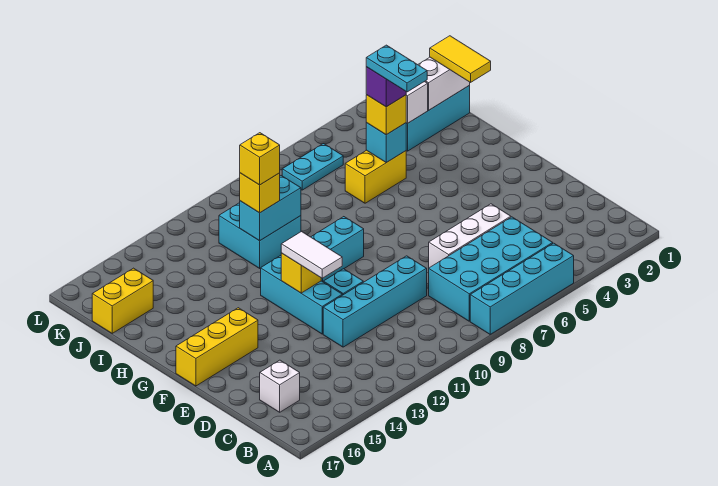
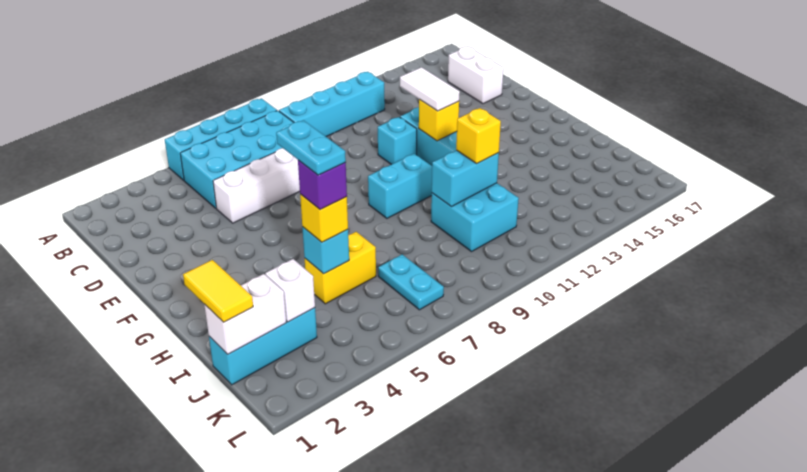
white brick C16 level 1 -> white brick C16:D16 level 1
cyan brick D9:D12 level 1 -> cyan brick B9:B12 level 1
yellow brick F15:F17 level 1 -> none
yellow brick I11 level 4 -> none
yellow brick J16:J17 level 1 -> none
cyan plate K6:K7 level 1 -> cyan plate J7:K7 level 1

